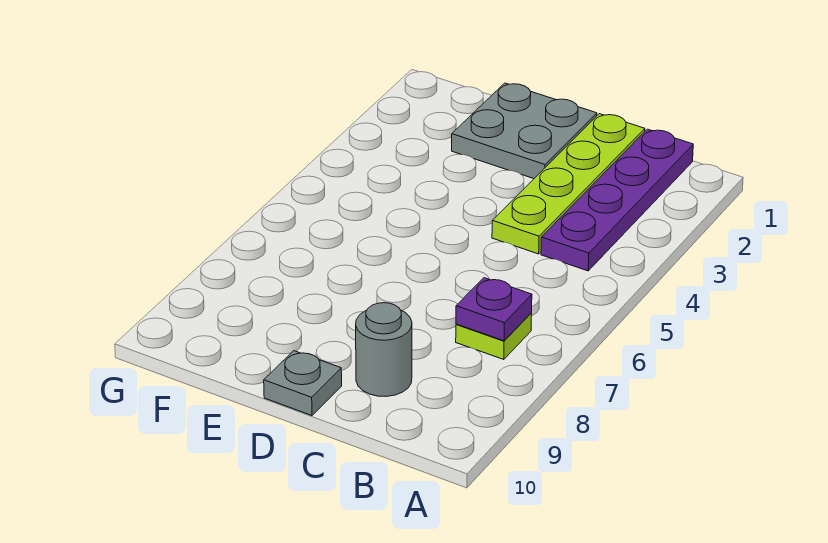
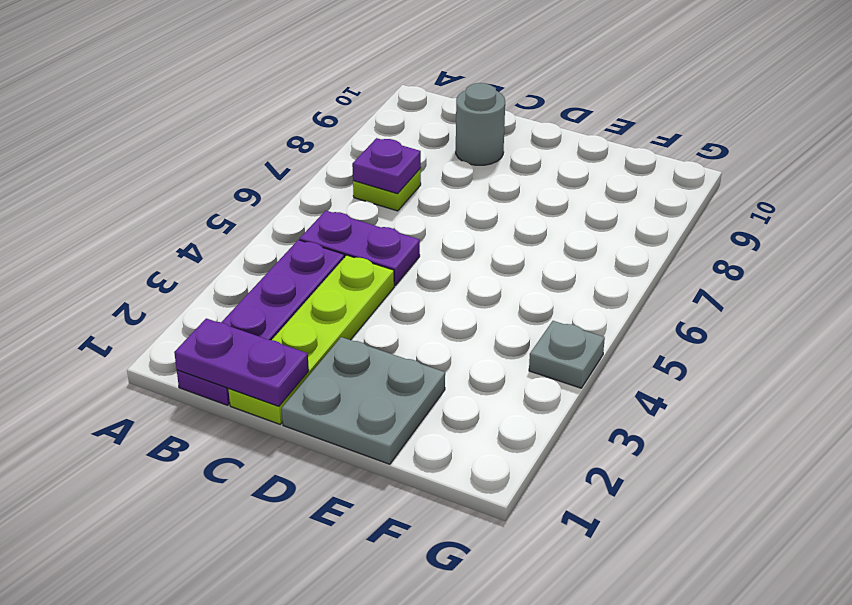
none -> purple plate B1:C1 level 2
none -> purple plate B5:C5 level 1
grey plate D10 level 1 -> grey plate G4 level 1

